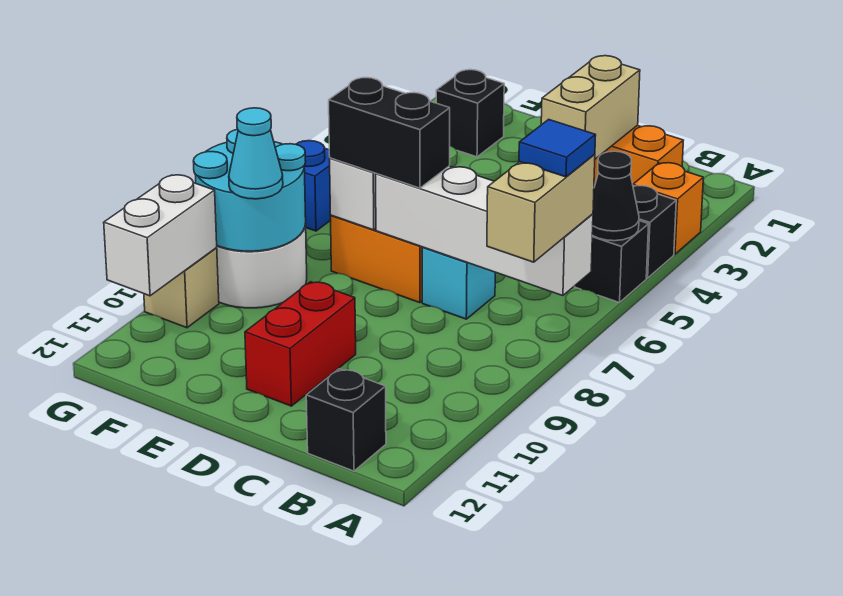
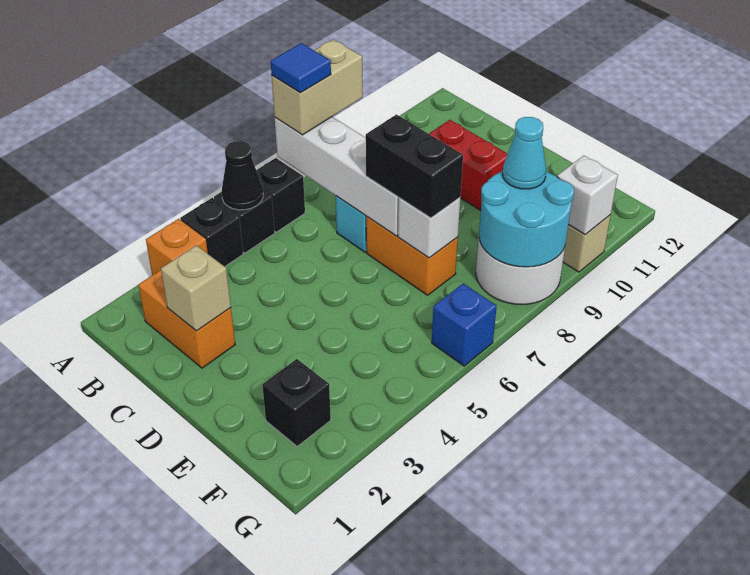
black brick B12 level 1 -> black brick A6 level 1
tan brick C2:C3 level 2 -> tan brick C2 level 2
red brick D10:D11 level 1 -> red brick C10:D10 level 1
white brick G10:G11 level 2 -> white brick G10 level 2

